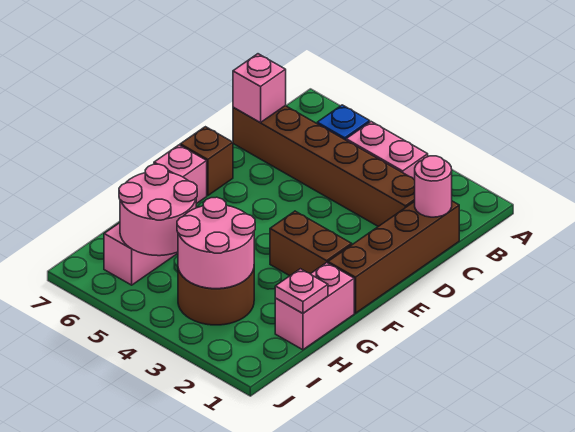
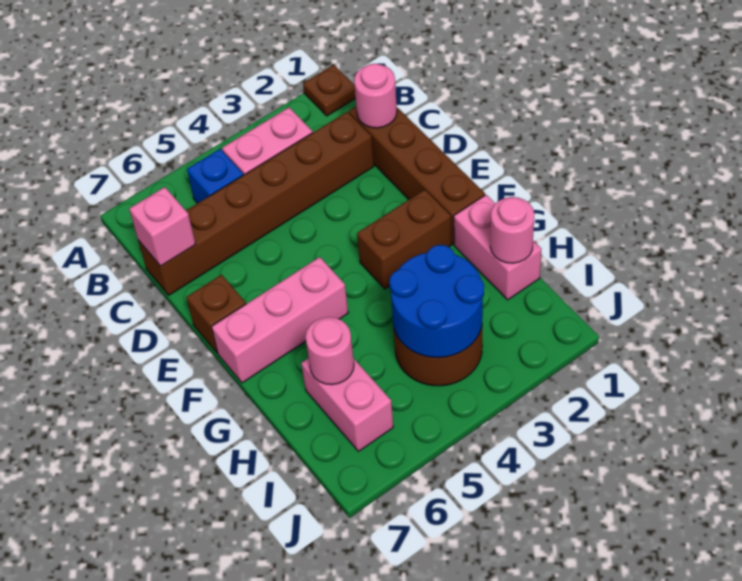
none -> brown plate A1 level 1
pink brick F7 level 1 -> pink brick F5:F7 level 1
pink plate H1 level 2 -> pink round brick H1 level 2
pink round brick H3:I4 level 2 -> blue round brick H3:I4 level 2
pink round brick H5:I6 level 2 -> pink round brick H6 level 2

